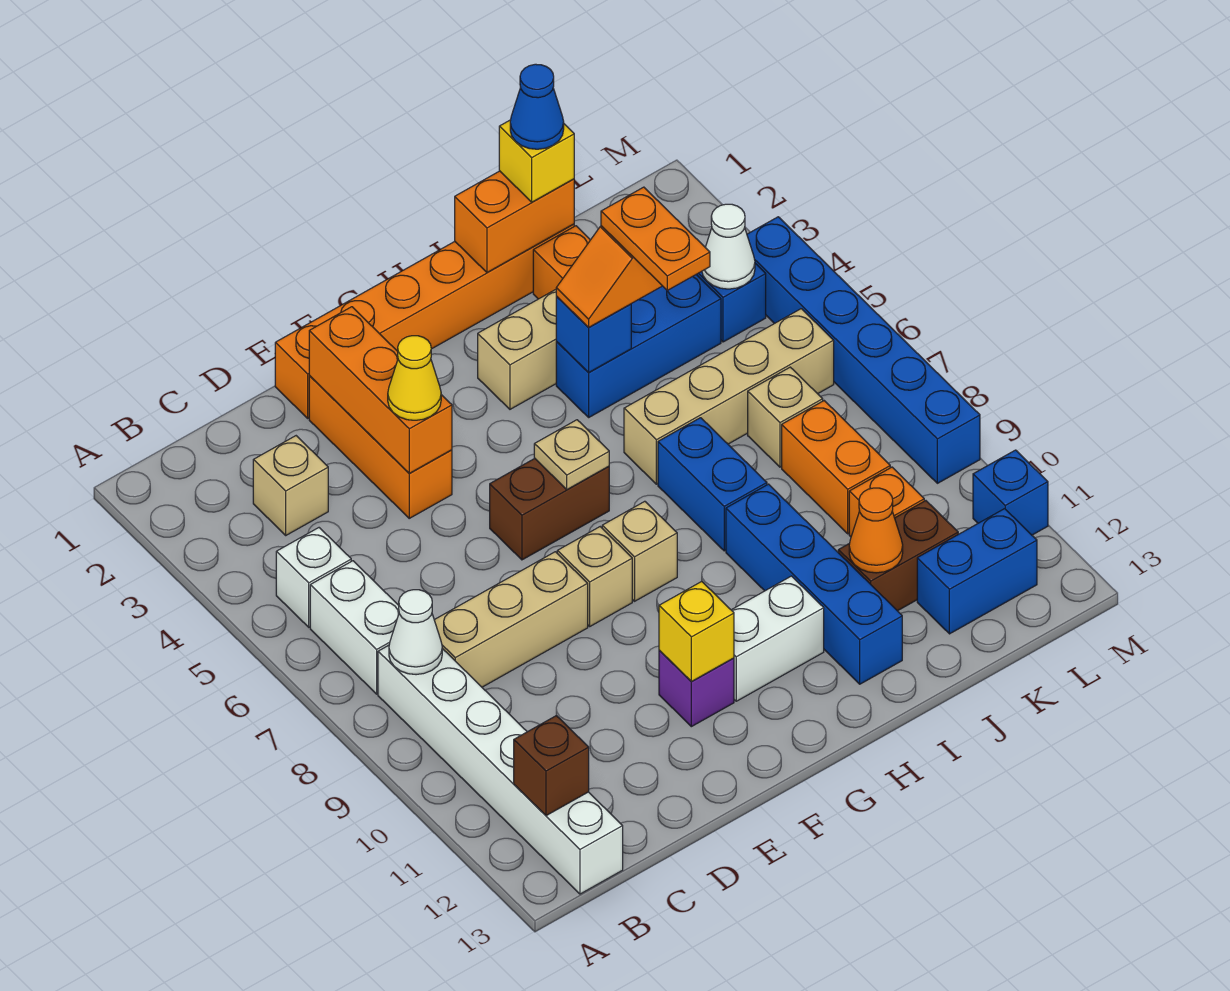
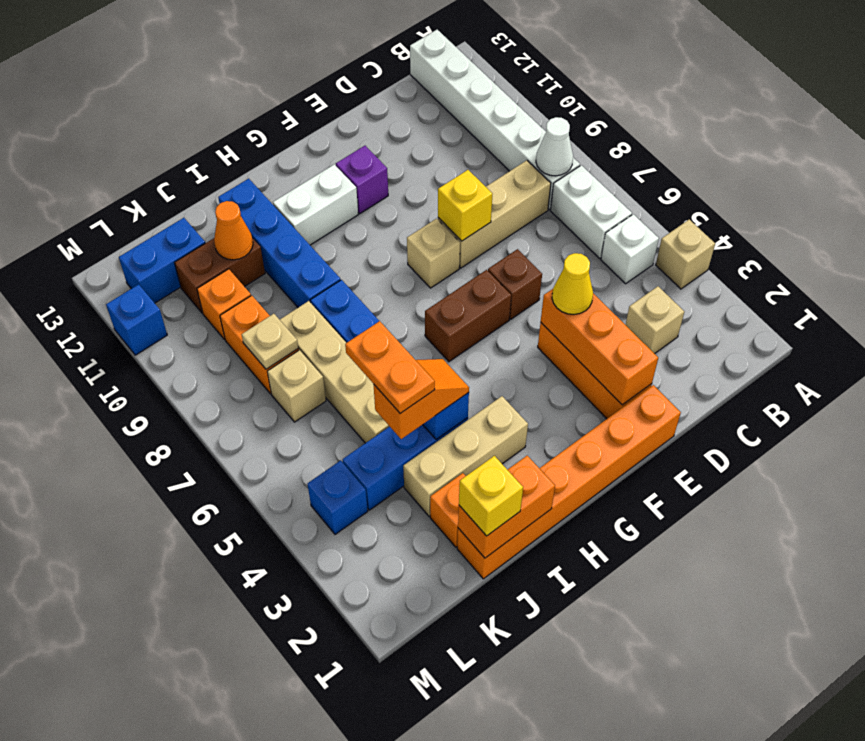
brown brick B12 level 2 -> brown brick E6 level 1
yellow brick F11 level 2 -> yellow brick E8 level 2
tan plate G6 level 2 -> tan plate K8 level 2
tan brick G8 level 1 -> tan brick A4 level 1
tan brick I6:L6 level 1 -> tan brick J5:J8 level 1
blue cone J1 level 4 -> none
white cone L4 level 2 -> none
blue brick M4:M9 level 1 -> none

